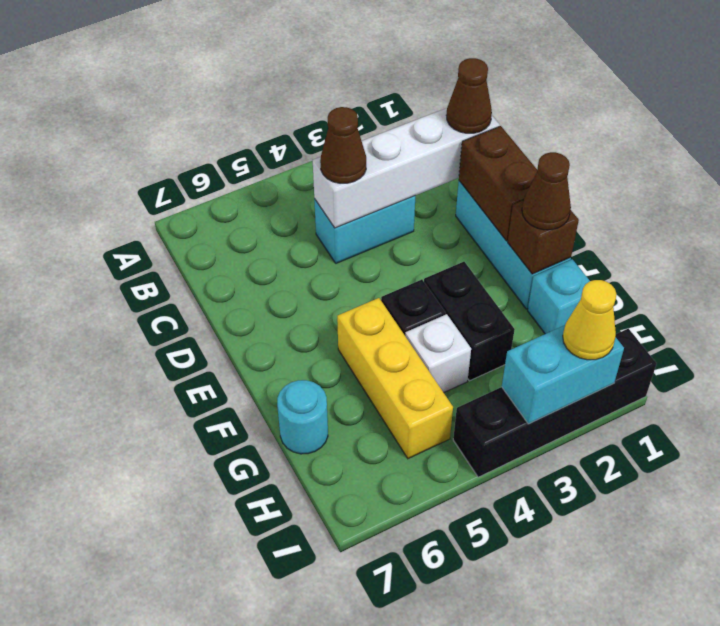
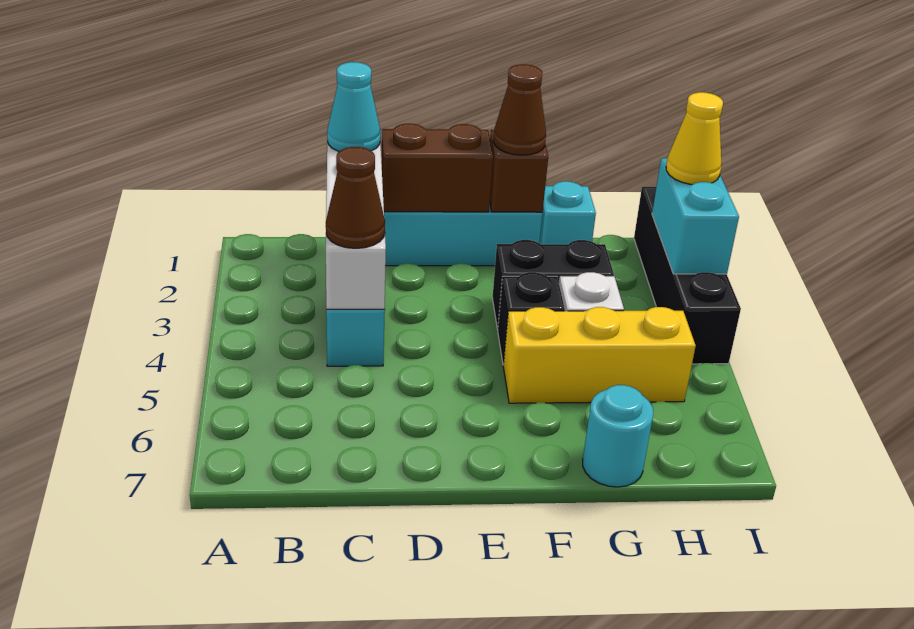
brown cone C1 level 3 -> cyan cone C1 level 3

